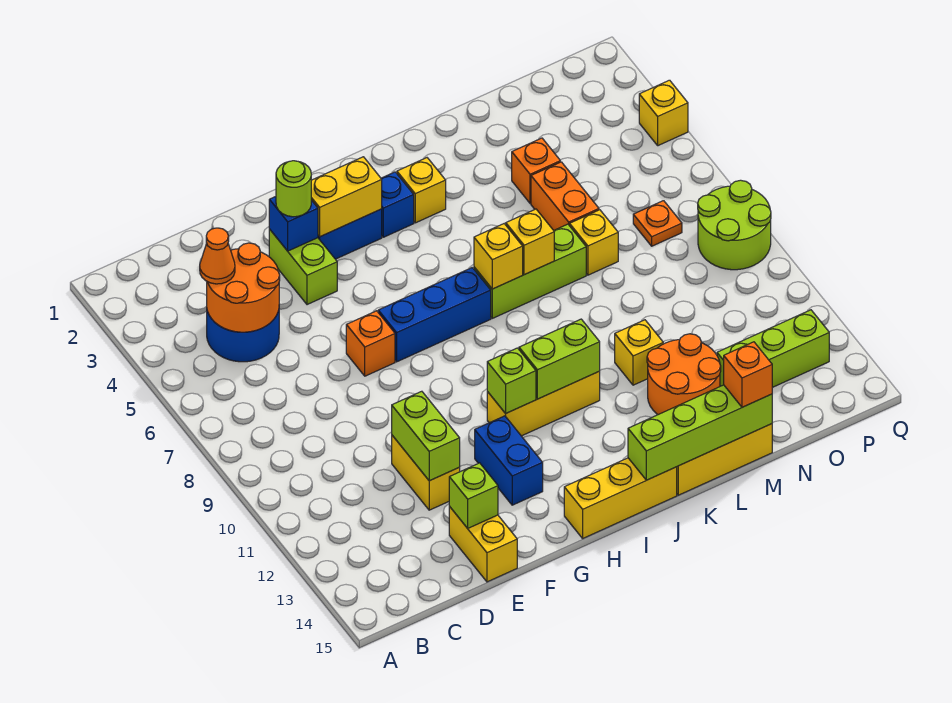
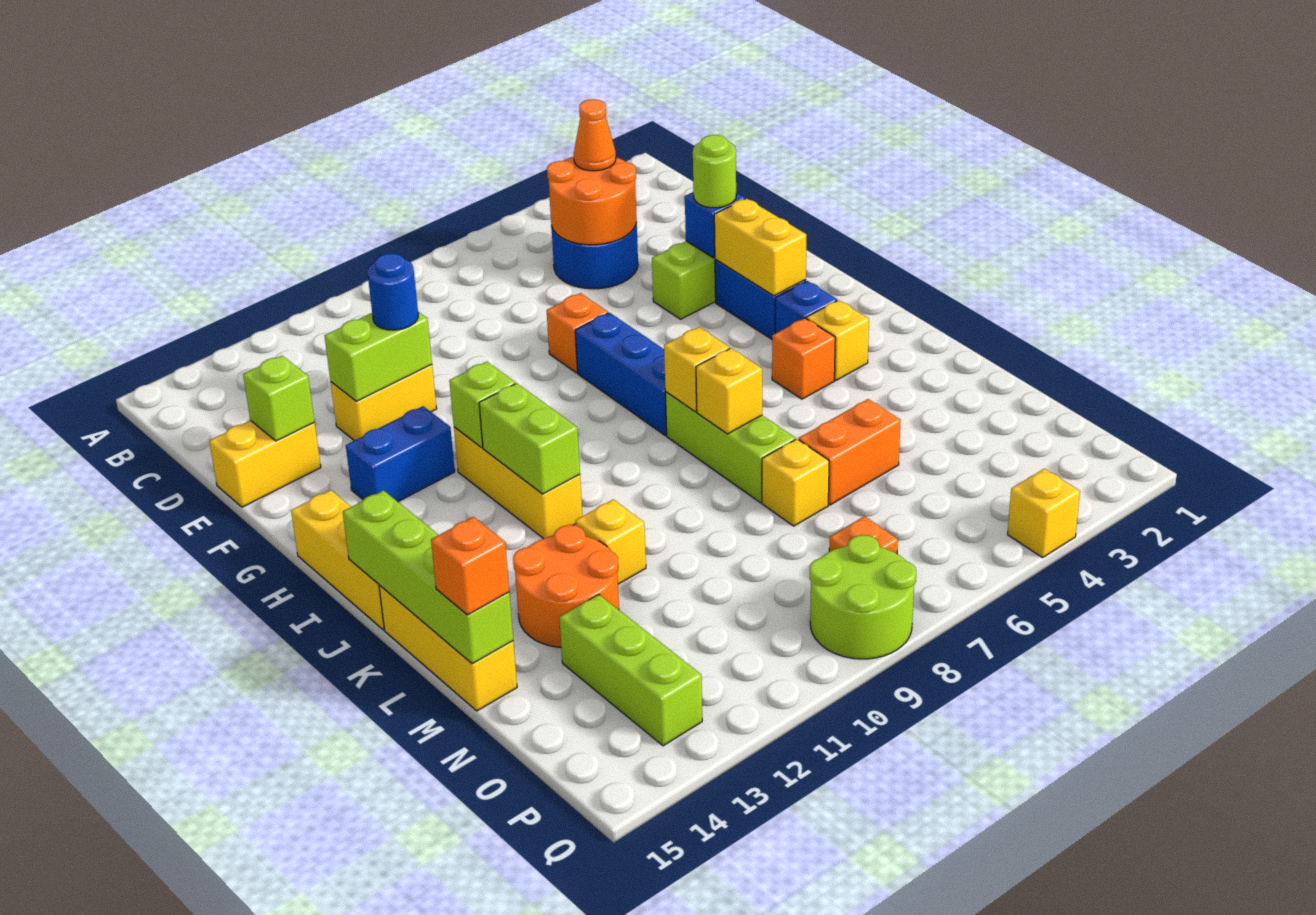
none -> blue round brick E11 level 3
orange brick M4 level 1 -> orange brick J4 level 1

